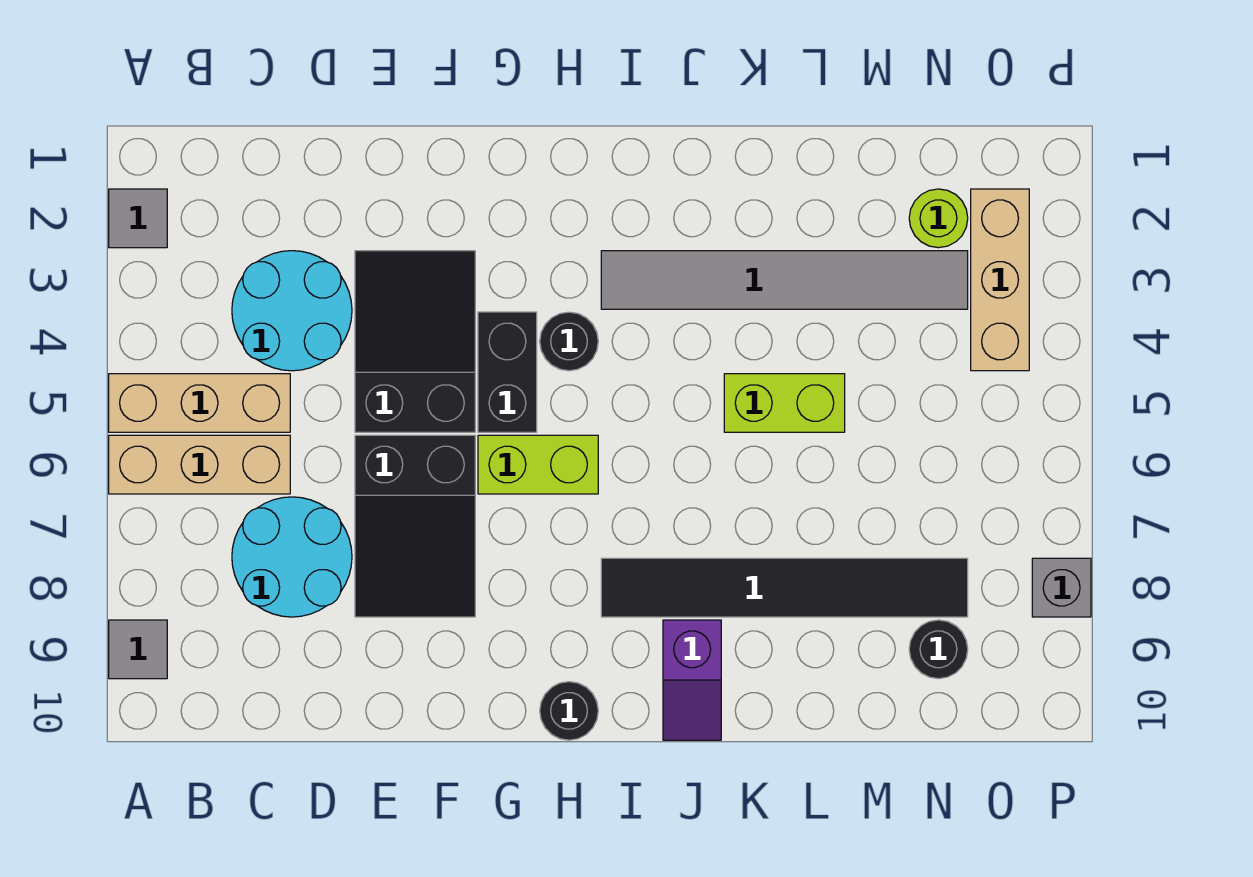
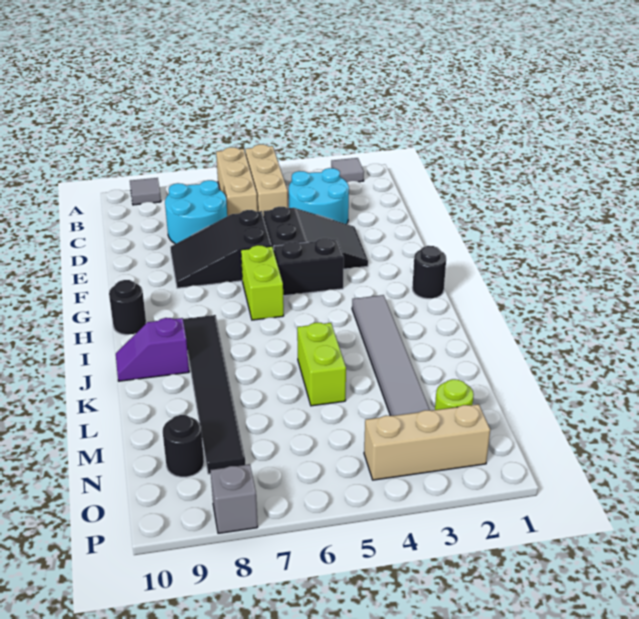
black round brick H4 level 1 -> black round brick H1 level 1

